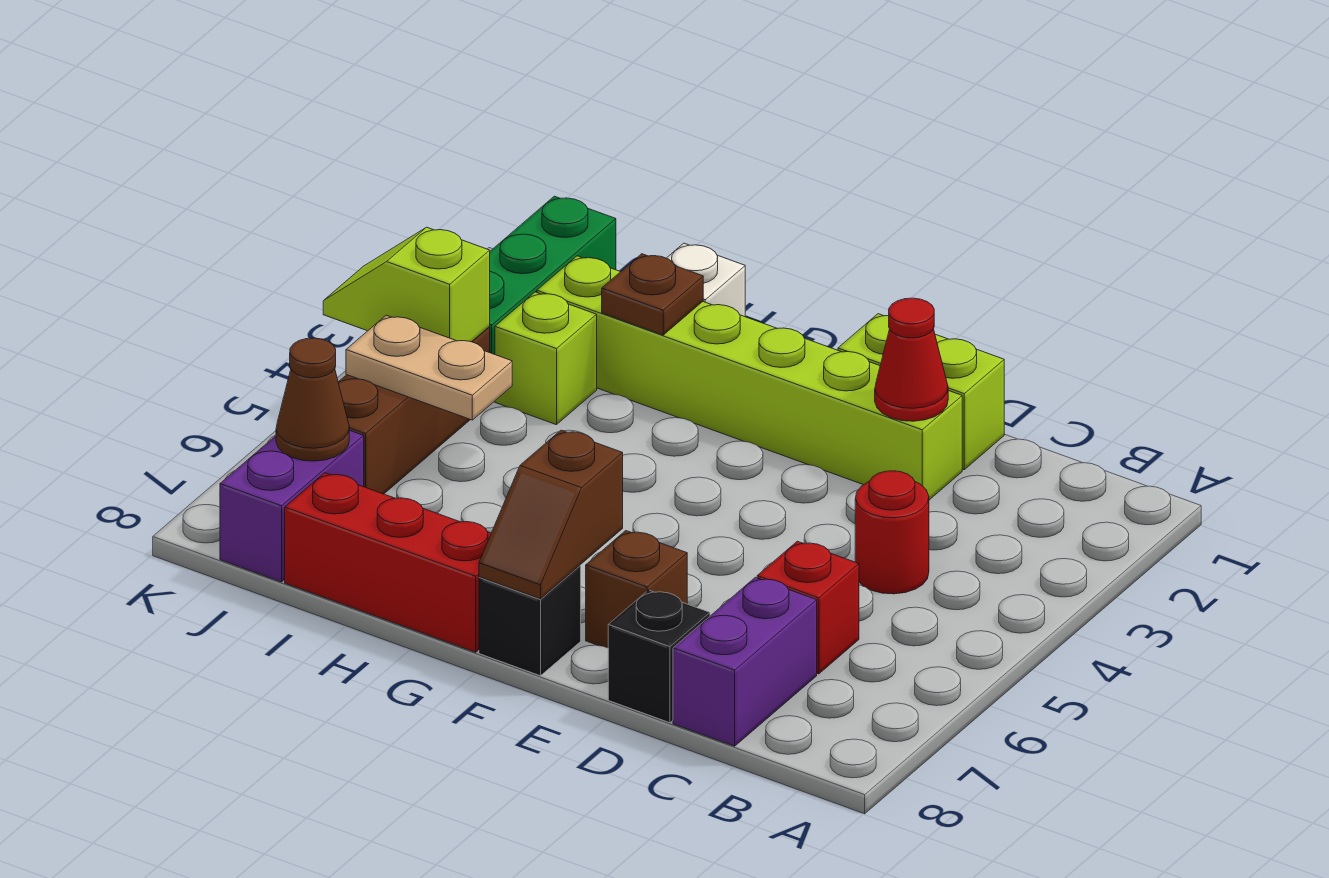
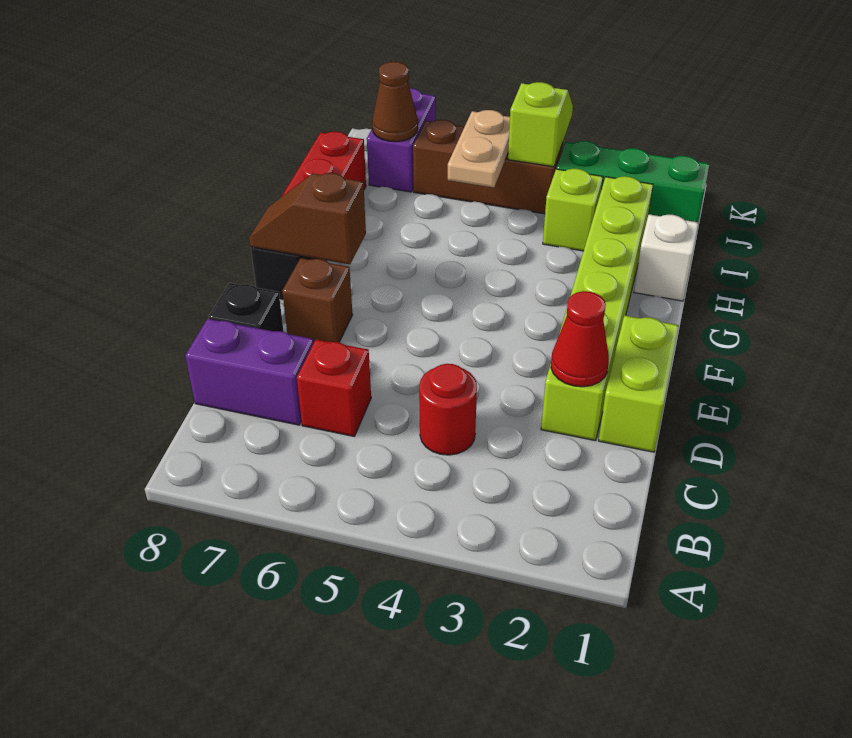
brown plate H2 level 2 -> none
purple brick J7:J8 level 1 -> purple brick J7:K7 level 1

